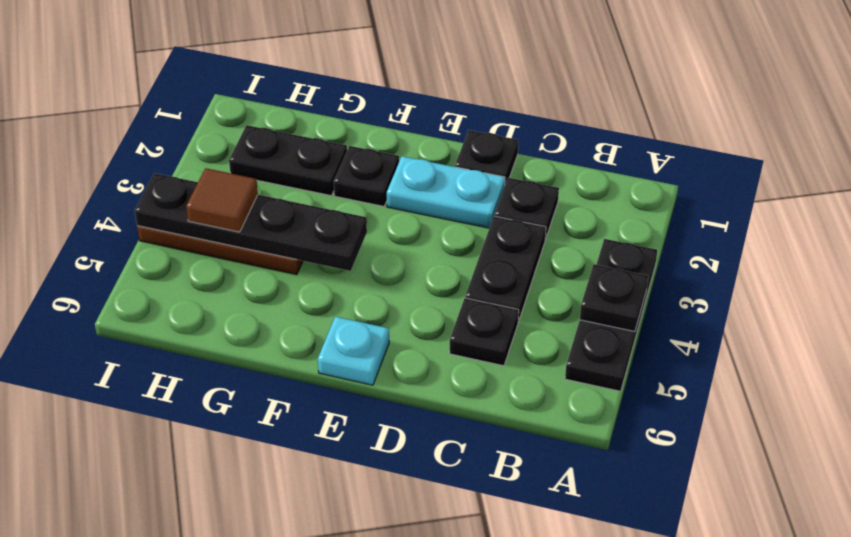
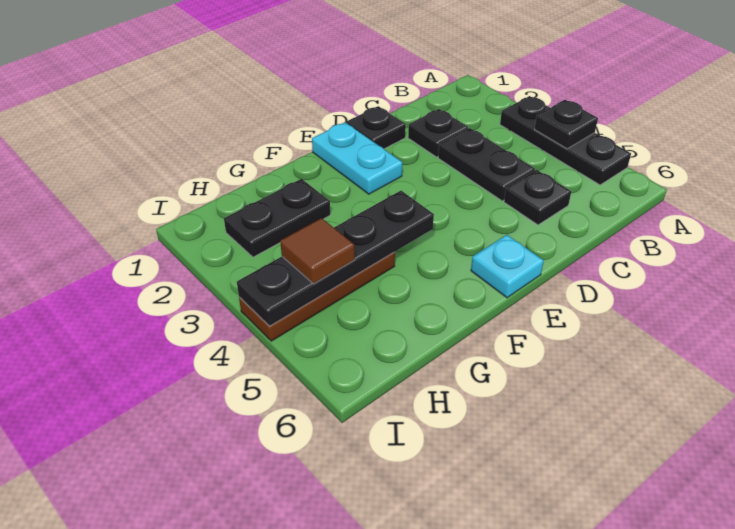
cyan plate D2:E2 level 1 -> cyan plate E1:E2 level 1
black plate F2 level 1 -> none

